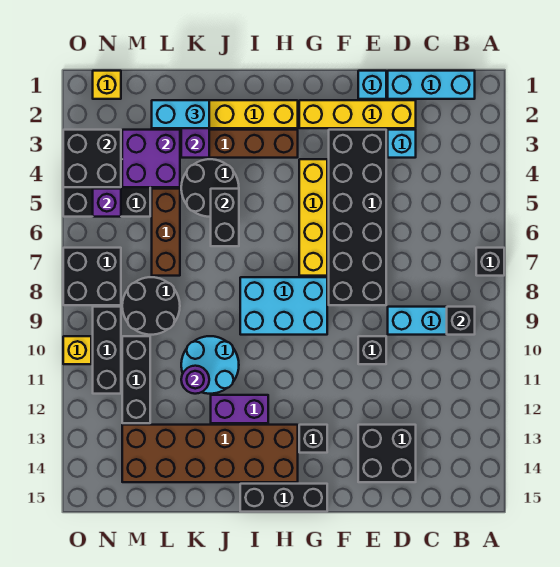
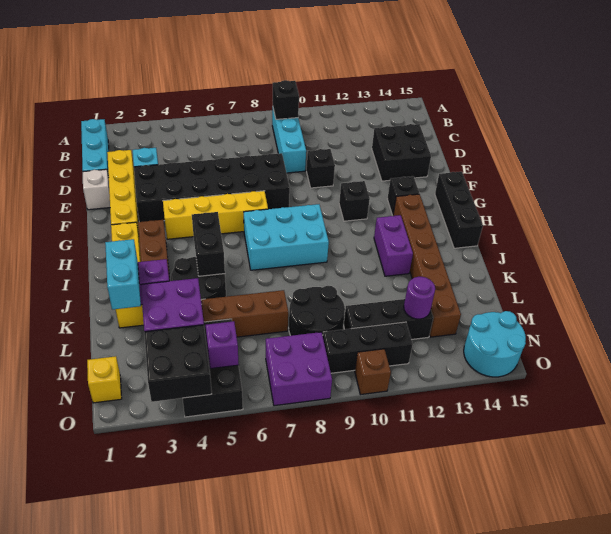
black brick A7 level 1 -> black brick G11 level 1
cyan brick E1 level 1 -> white brick E1 level 1
cyan brick G8:I9 level 1 -> cyan brick H7:I9 level 1
brown brick H13:M14 level 1 -> brown brick H13:M13 level 1
black brick J5:J6 level 2 -> black brick I5:J5 level 2
cyan round brick J10:K11 level 1 -> cyan round brick N14:O15 level 1
purple round brick K11 level 2 -> purple round brick M12 level 2
black brick N7:O8 level 1 -> purple brick N7:O8 level 1
yellow brick O10 level 1 -> brown brick O10 level 1

